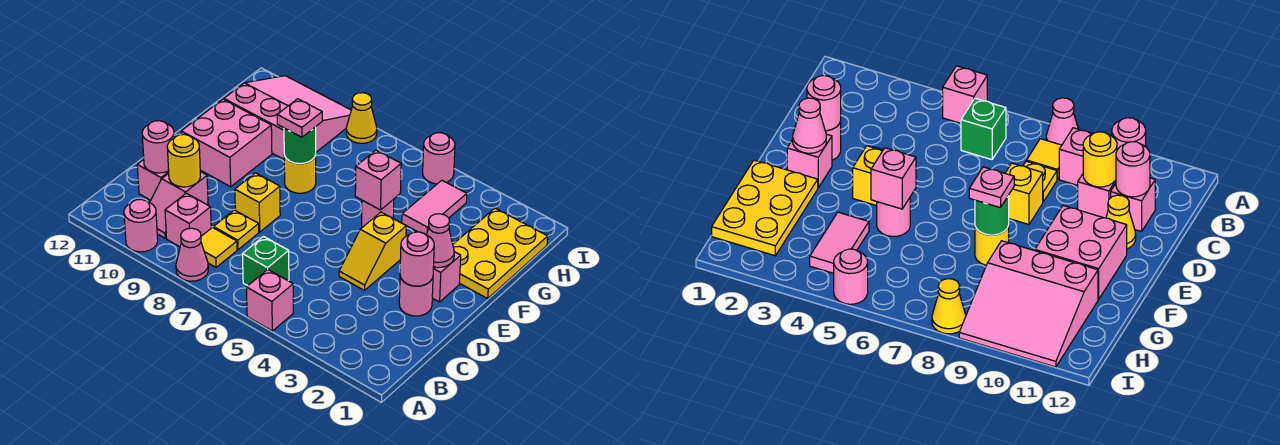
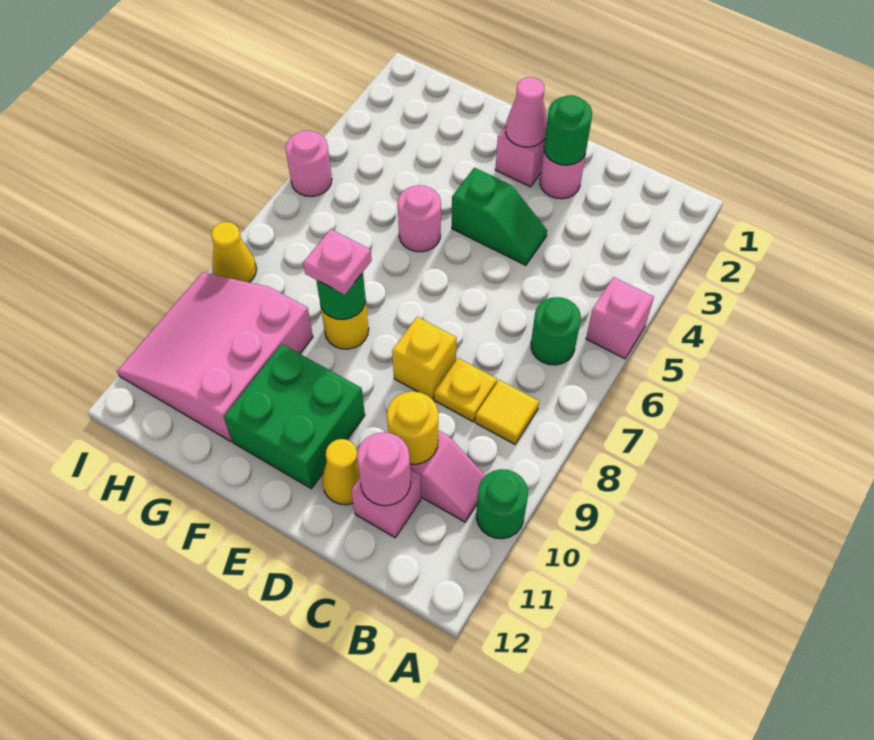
pink cone A8 level 1 -> none
pink round brick A10 level 1 -> green round brick A10 level 1
green brick B6 level 1 -> green round brick B6 level 1
pink brick B9 level 1 -> none
pink round brick D2 level 2 -> green round brick D2 level 2
yellow slope D4:E4 level 1 top E -> green slope D4:E4 level 1 top E
pink brick E10:F11 level 1 -> green brick E10:F11 level 1
yellow plate F1:H2 level 1 -> none
pink brick F5 level 2 -> none
pink tile G4:H4 level 1 -> none

